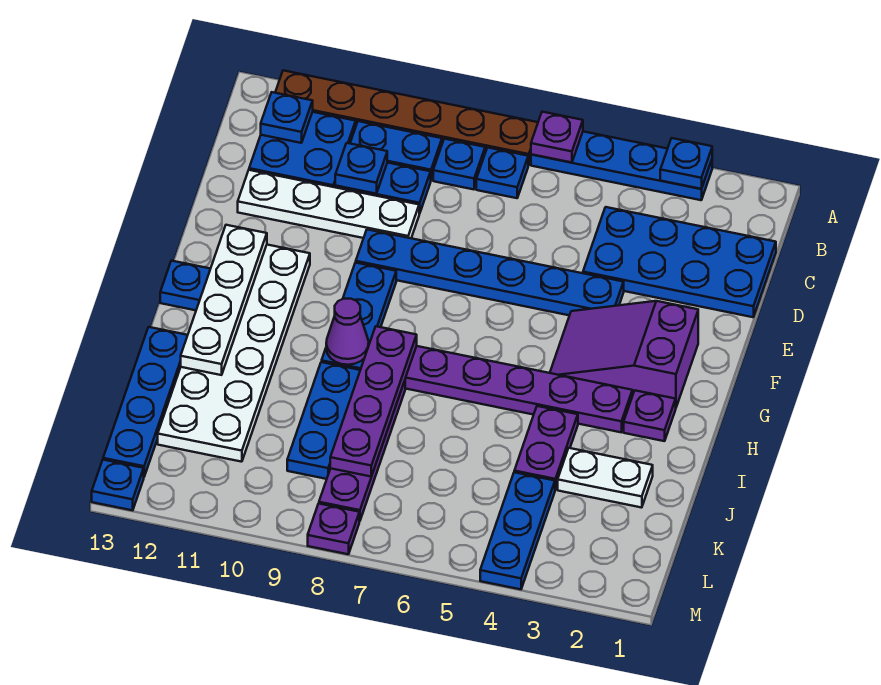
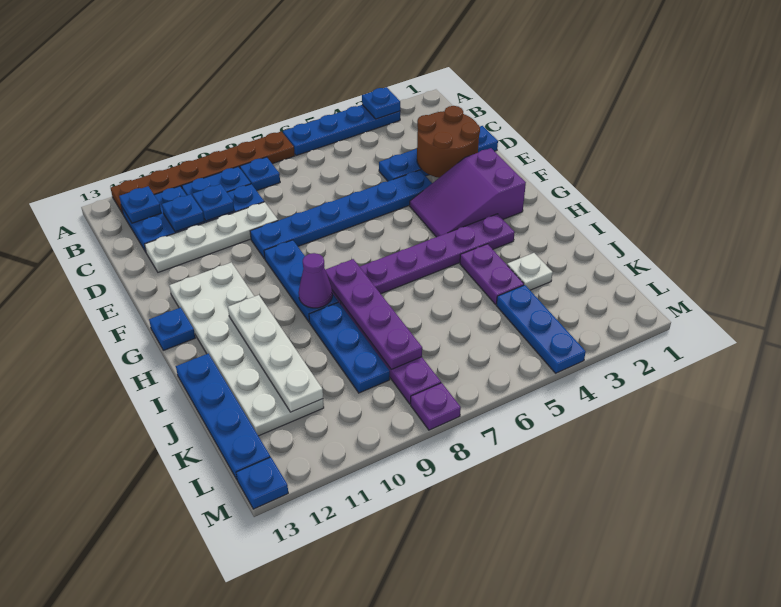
purple plate A6 level 2 -> none
blue plate B7 level 1 -> blue plate C11 level 2
blue plate C1:D4 level 1 -> blue plate D1:D4 level 1
none -> brown round brick D2:E3 level 2
white plate F12:I12 level 2 -> white plate H11:K11 level 2
purple plate H2 level 1 -> none
white plate J2:J3 level 1 -> white plate J3 level 1

